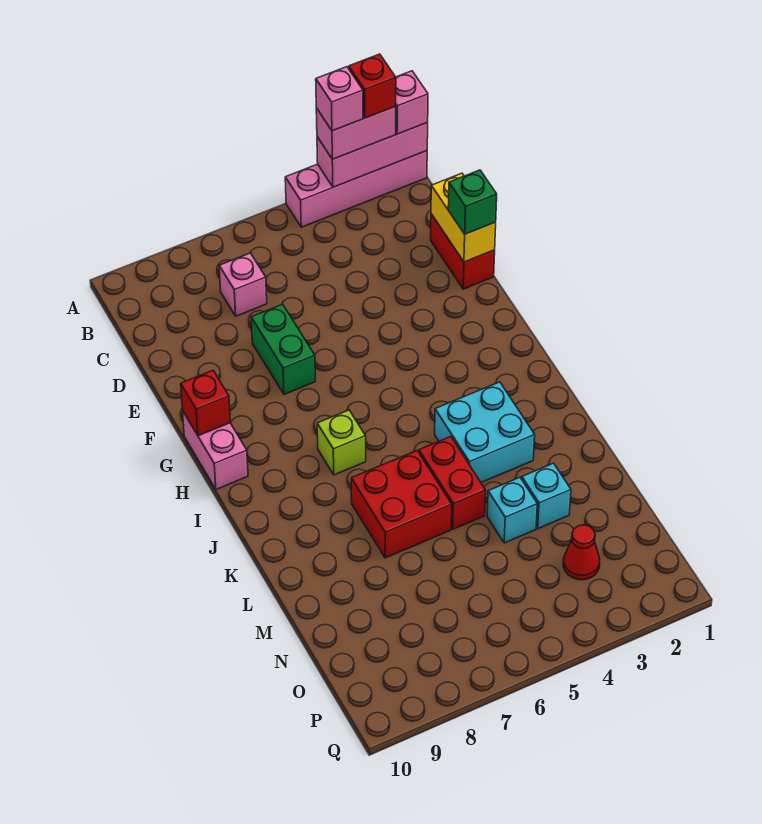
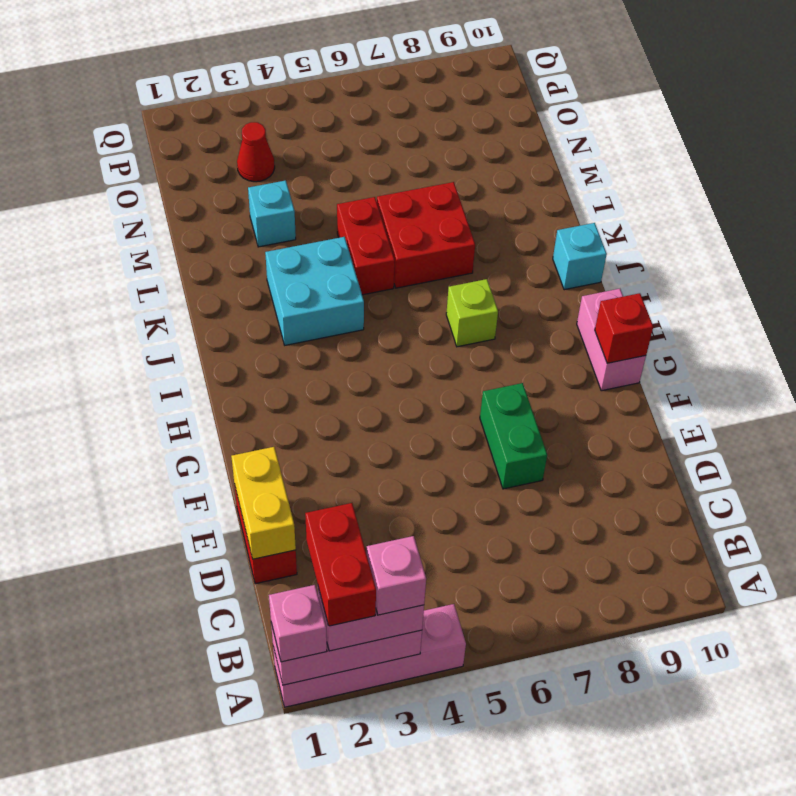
red brick A2 level 4 -> red brick A2:B2 level 4
pink brick C7 level 1 -> none
green brick E1 level 3 -> none
cyan brick M4 level 1 -> cyan brick J10 level 1

